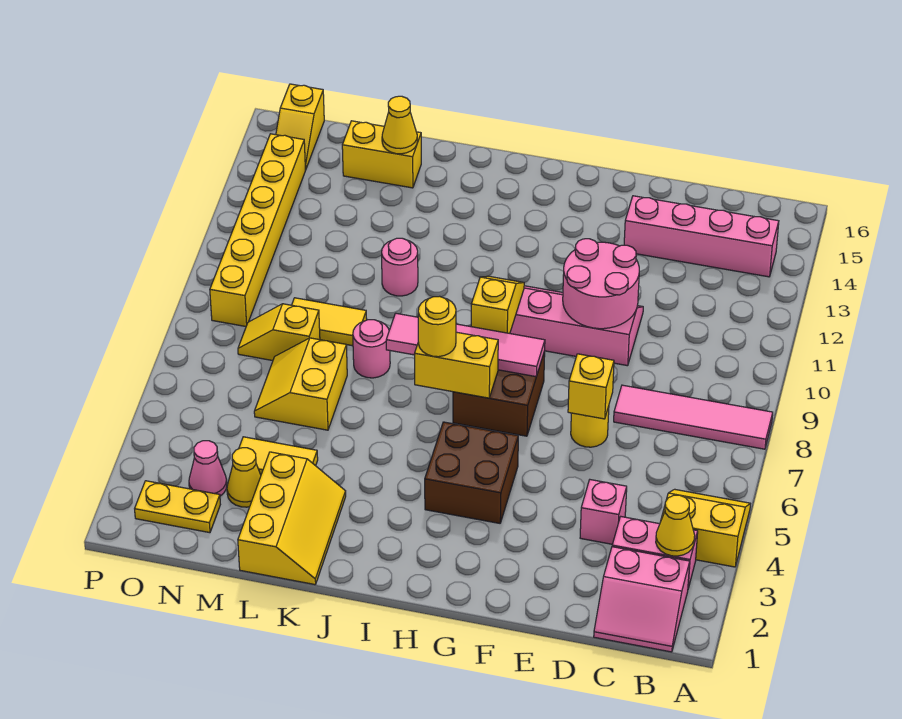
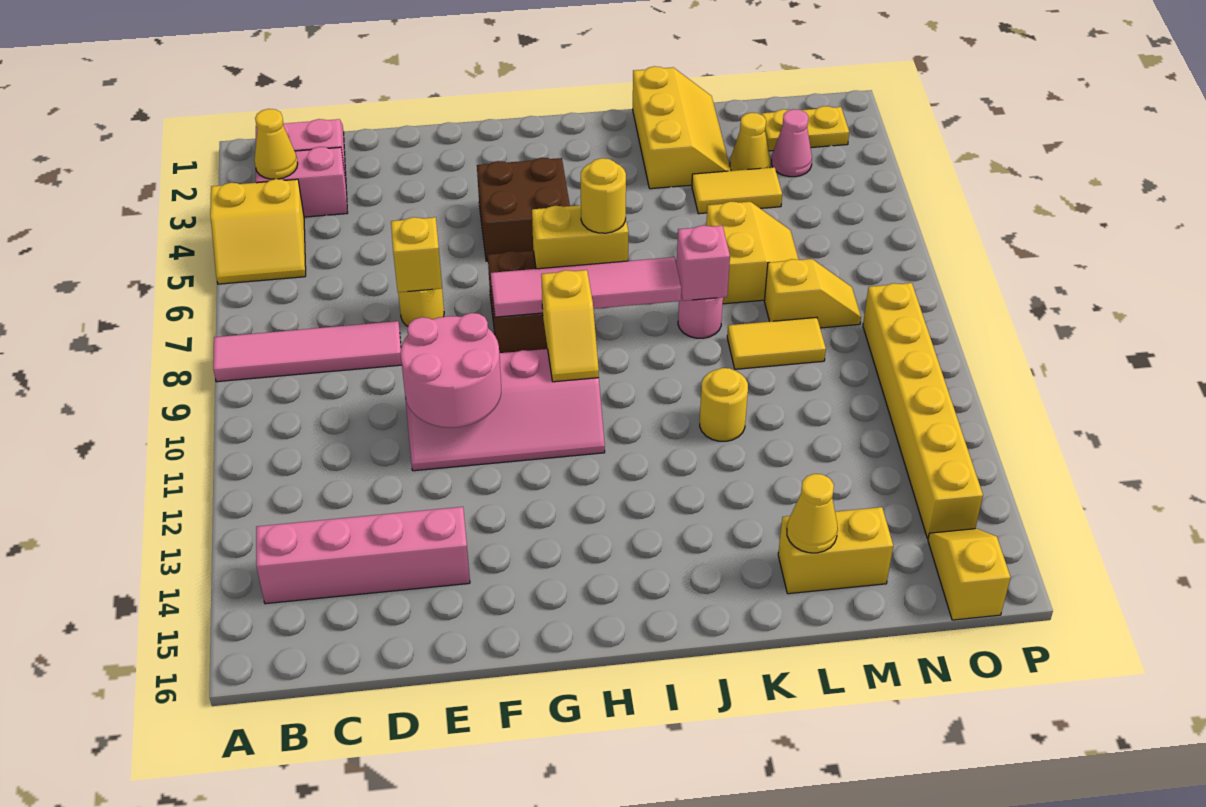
pink brick D4 level 1 -> pink brick K8 level 2
yellow slope K1:L3 level 1 top L -> yellow slope K1:L3 level 1 top K
pink round brick K11 level 1 -> yellow round brick K11 level 1

